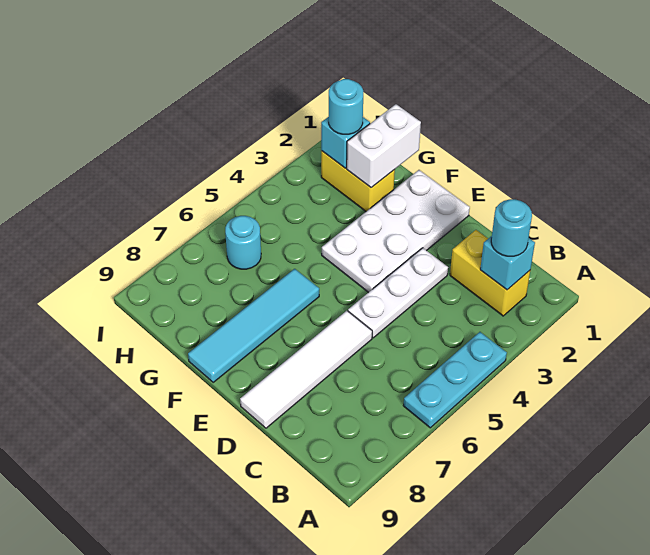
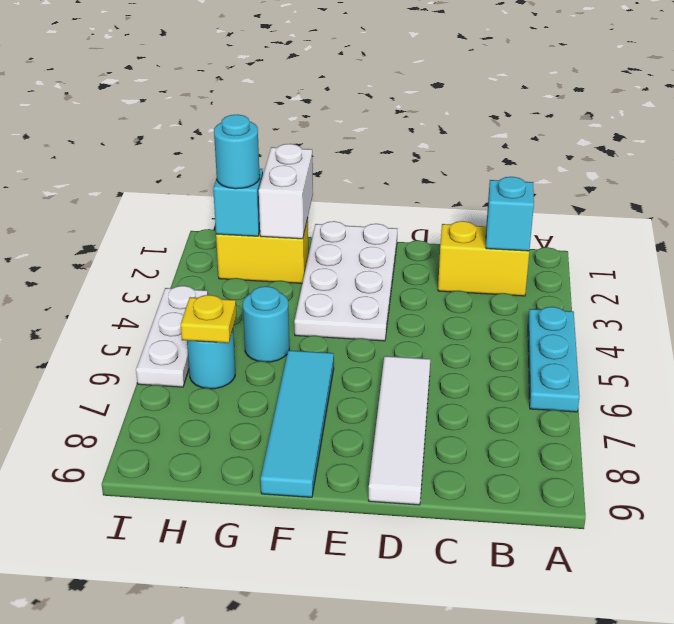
cyan round brick B2 level 3 -> cyan round brick G5 level 1
white plate D3:D5 level 1 -> white plate I4:I6 level 1
none -> yellow plate H6 level 2

